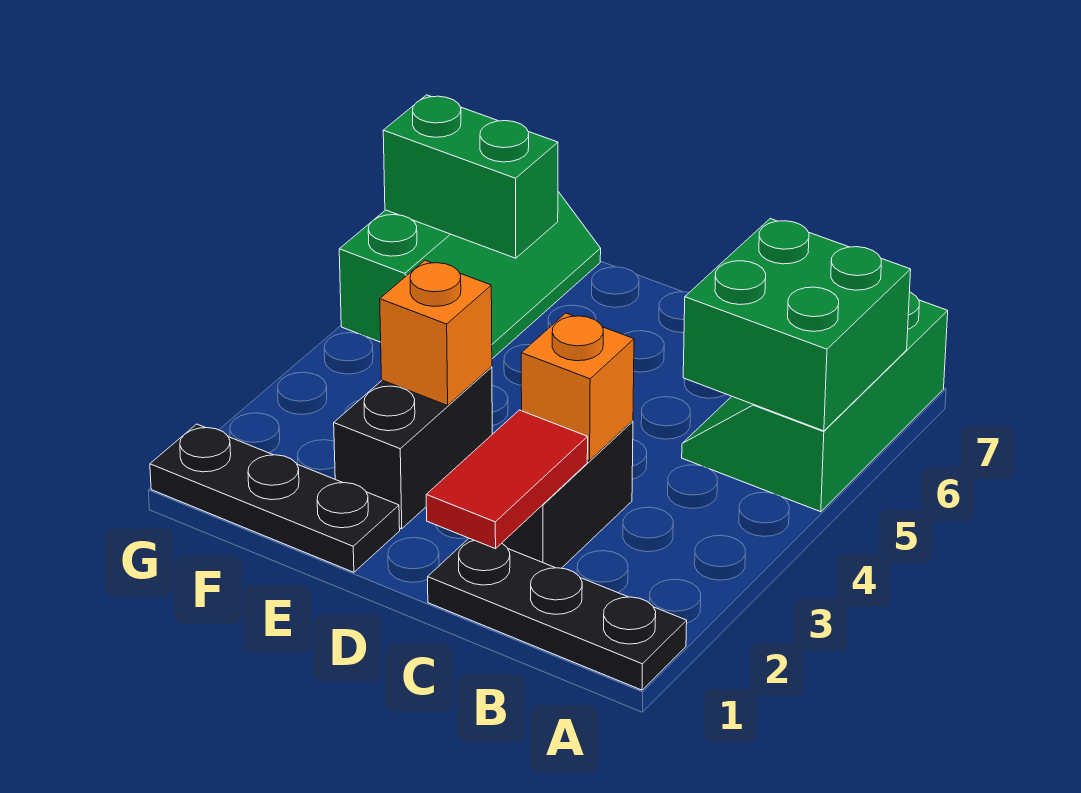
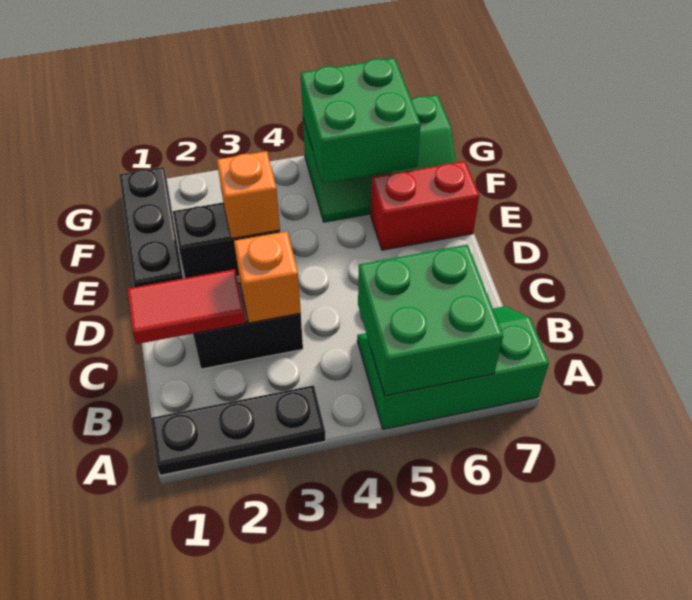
black plate A1:C1 level 1 -> black plate A1:A3 level 1
none -> red brick E6:E7 level 1
green brick F6:G6 level 2 -> green brick F5:G6 level 2

